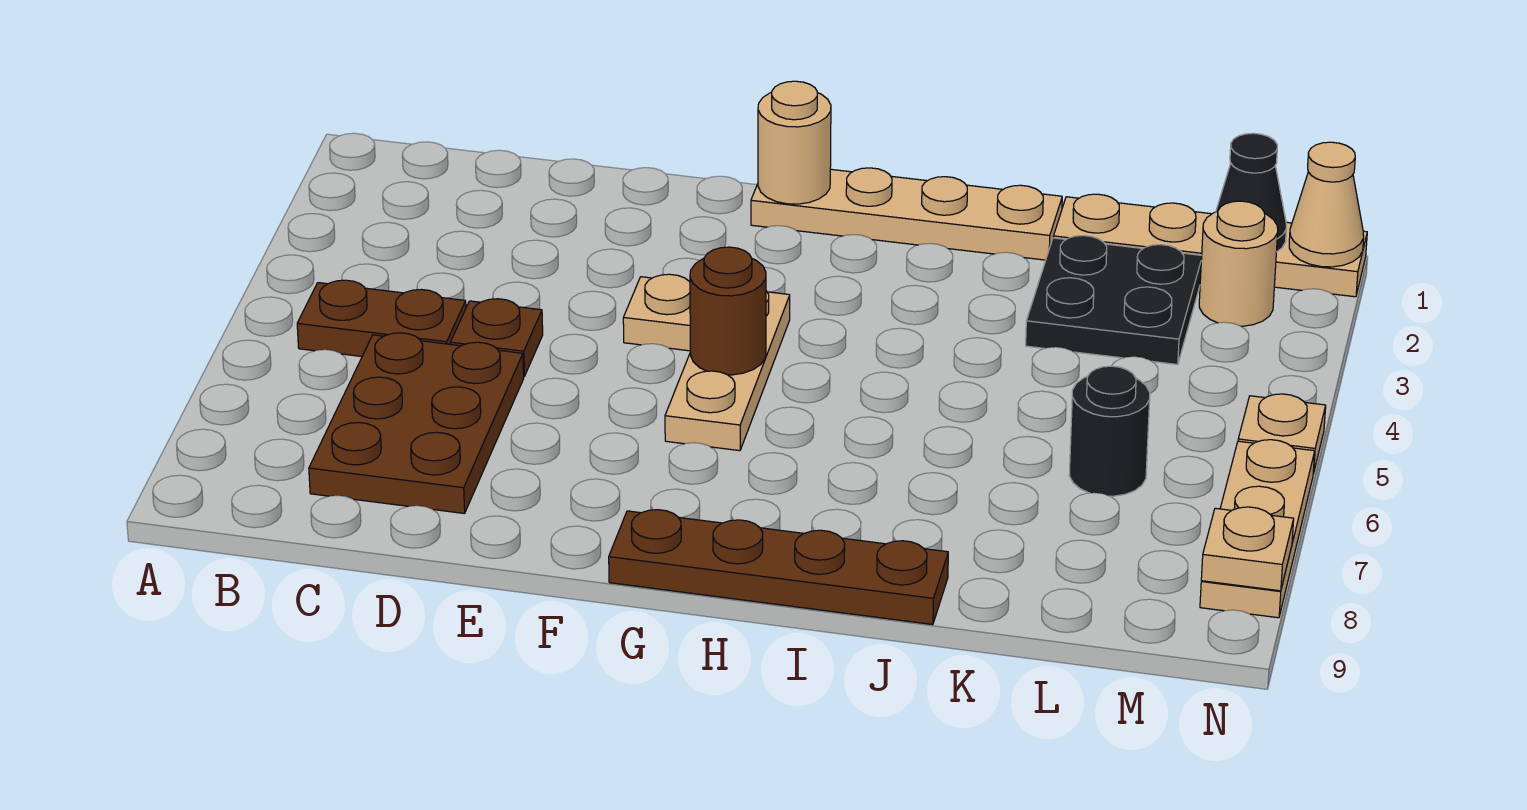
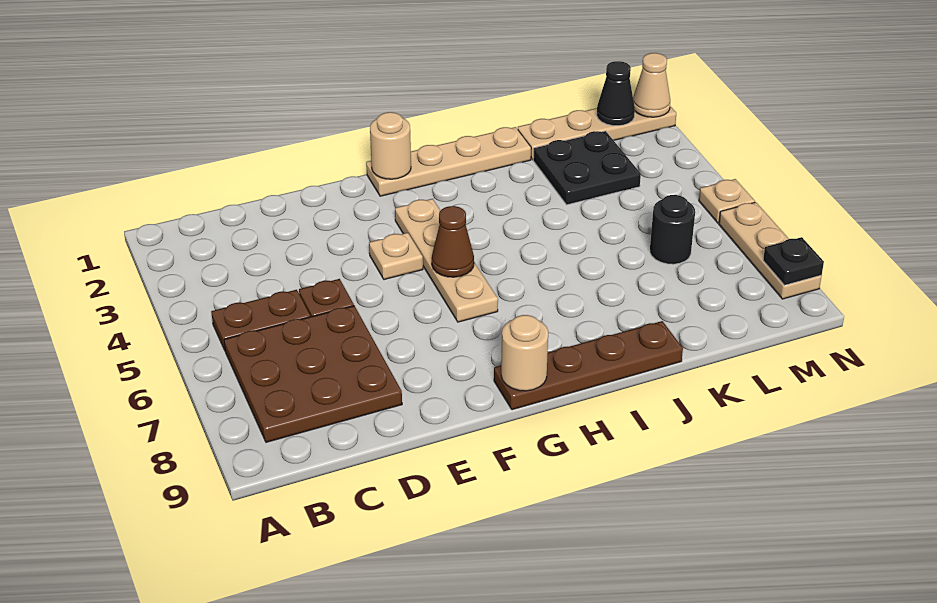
brown plate C6:D8 level 1 -> brown plate B6:D8 level 1
tan plate G4:G6 level 1 -> tan plate G3:G6 level 1
brown round brick G5 level 2 -> brown cone G5 level 2
tan round brick M2 level 1 -> tan round brick G9 level 2
tan plate N8 level 2 -> black plate N8 level 2

